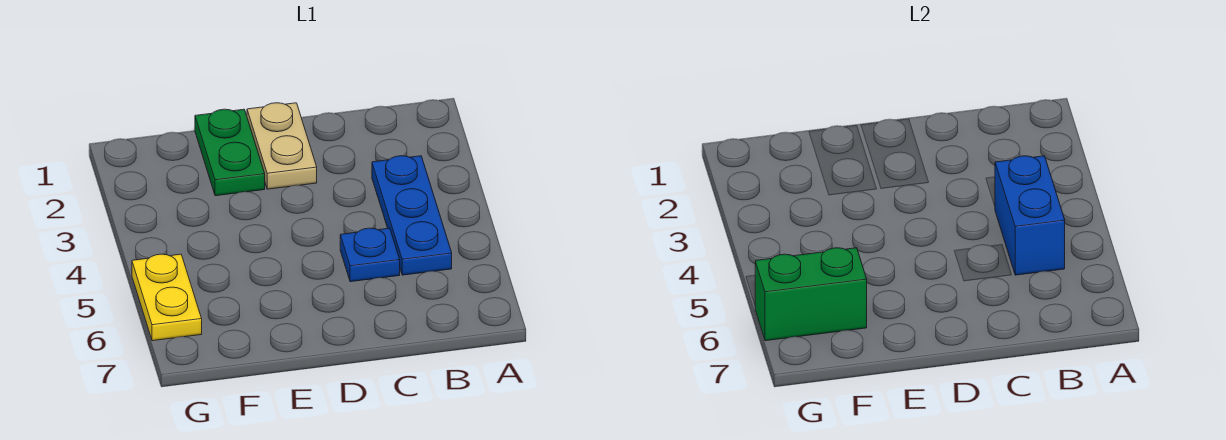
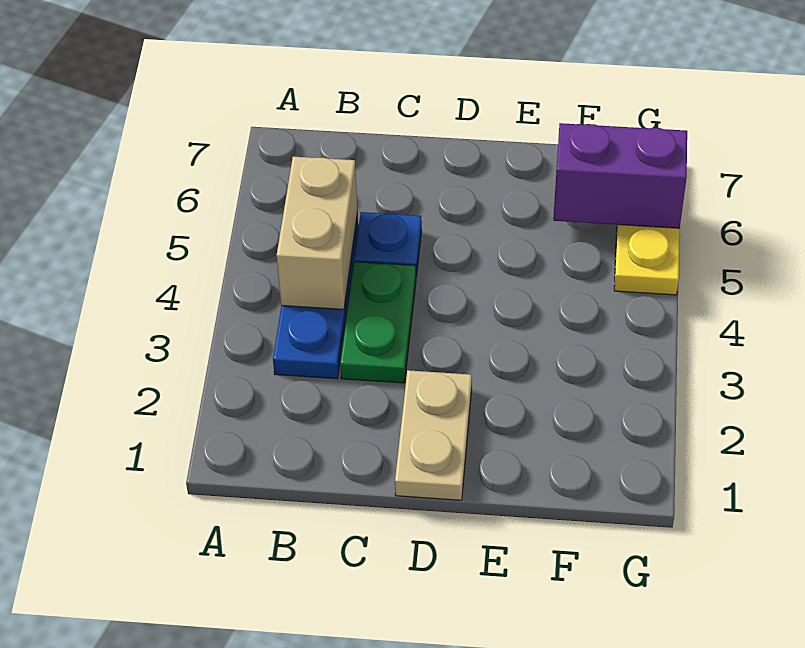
blue brick B4:B5 level 2 -> tan brick B4:B5 level 2
green plate E1:E2 level 1 -> green plate C3:C4 level 1
green brick F6:G6 level 2 -> purple brick F6:G6 level 2

